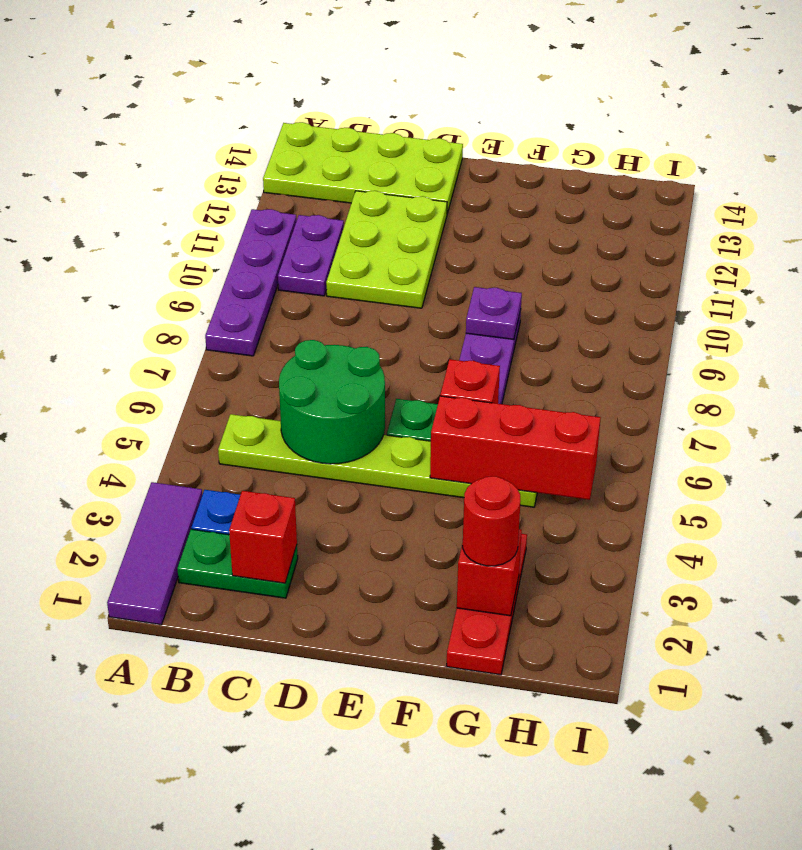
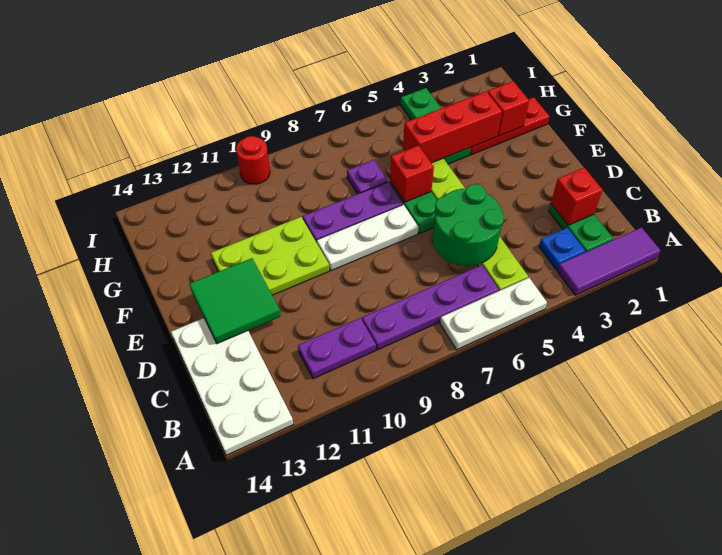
none -> white plate A5:A7 level 1
purple plate A8:A11 level 1 -> purple plate B6:B9 level 1
lime plate A13:D14 level 1 -> white plate A13:D14 level 1
lime plate C10:D12 level 1 -> lime plate E10:F12 level 1
none -> green tile D12:E13 level 2
none -> white plate E7:E9 level 1
red brick F5:H5 level 2 -> red brick G3:G5 level 2
purple plate F9 level 2 -> purple plate G7 level 1
red round brick G2 level 3 -> red round brick I10 level 1
none -> green plate G4:I4 level 1

